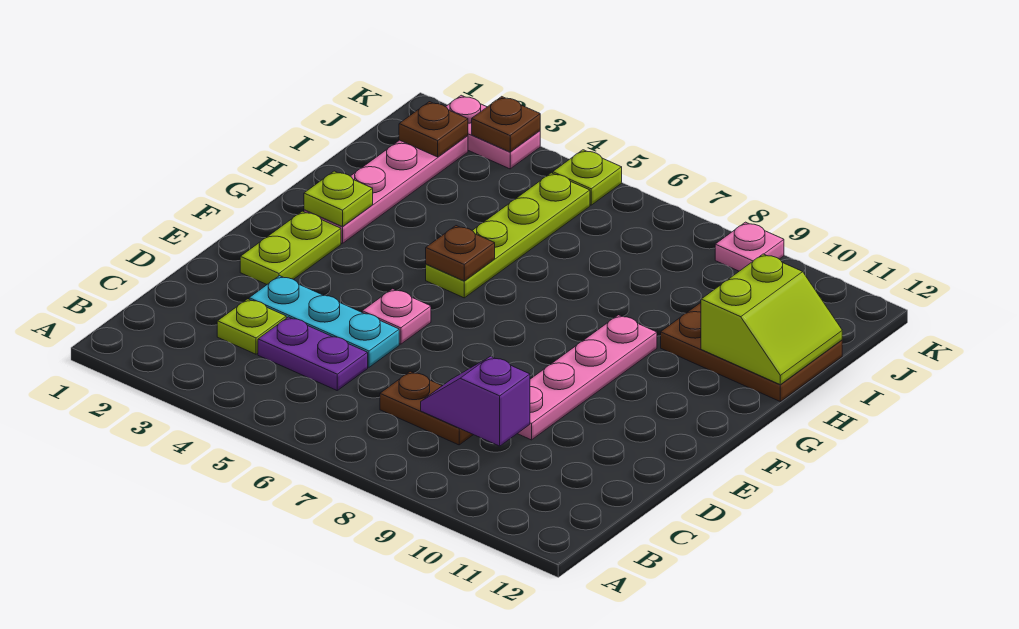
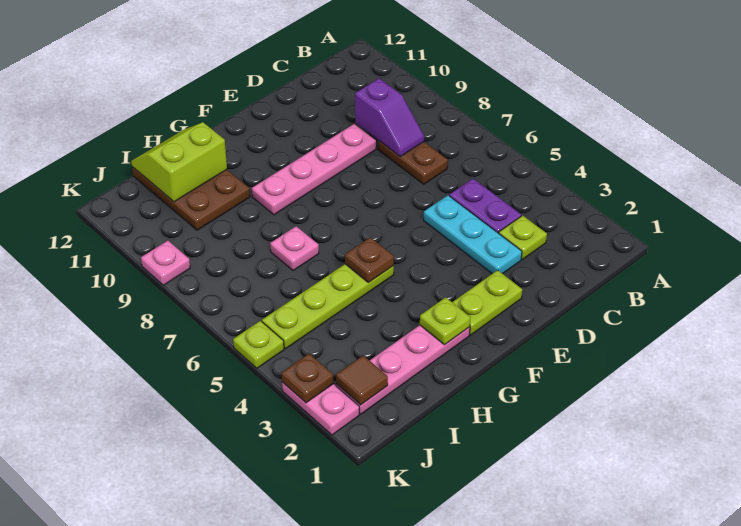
pink plate E5 level 1 -> pink plate H7 level 1
brown plate J2 level 2 -> brown tile J2 level 2

